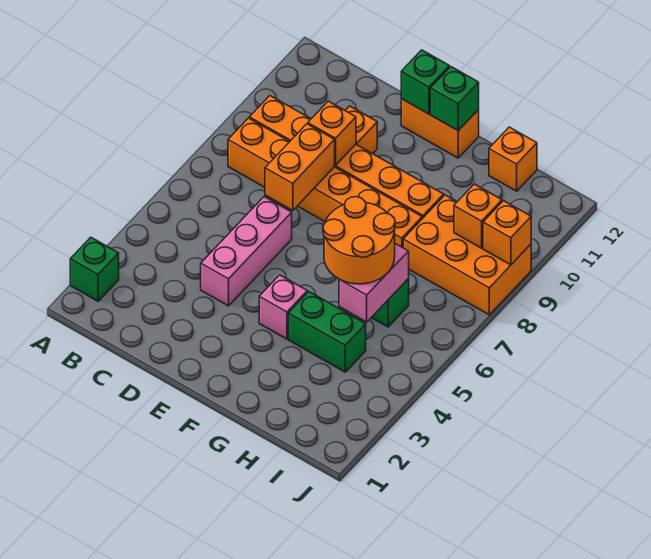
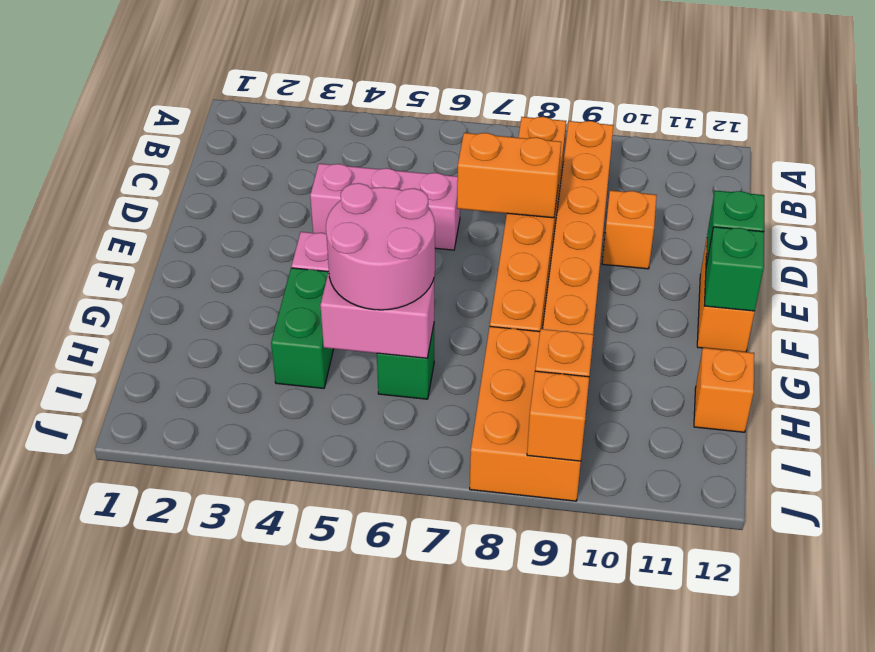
green brick A2 level 1 -> none
orange brick D9 level 2 -> none
orange round brick G5:H6 level 3 -> pink round brick G5:H6 level 3

